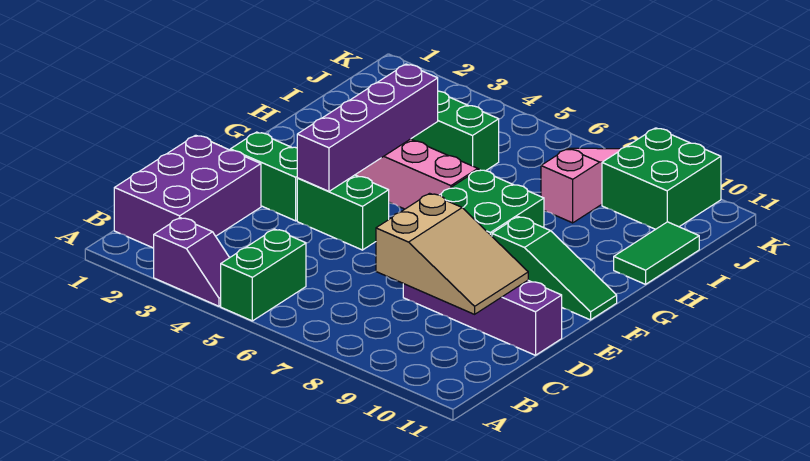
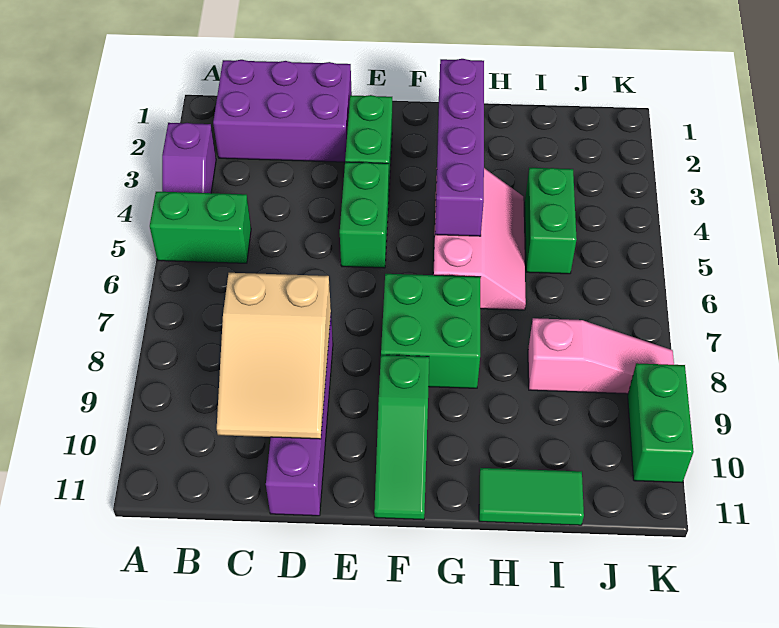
purple brick E4:H4 level 2 -> purple brick G2:G5 level 2
green brick J9:K10 level 1 -> green brick K9:K10 level 1

